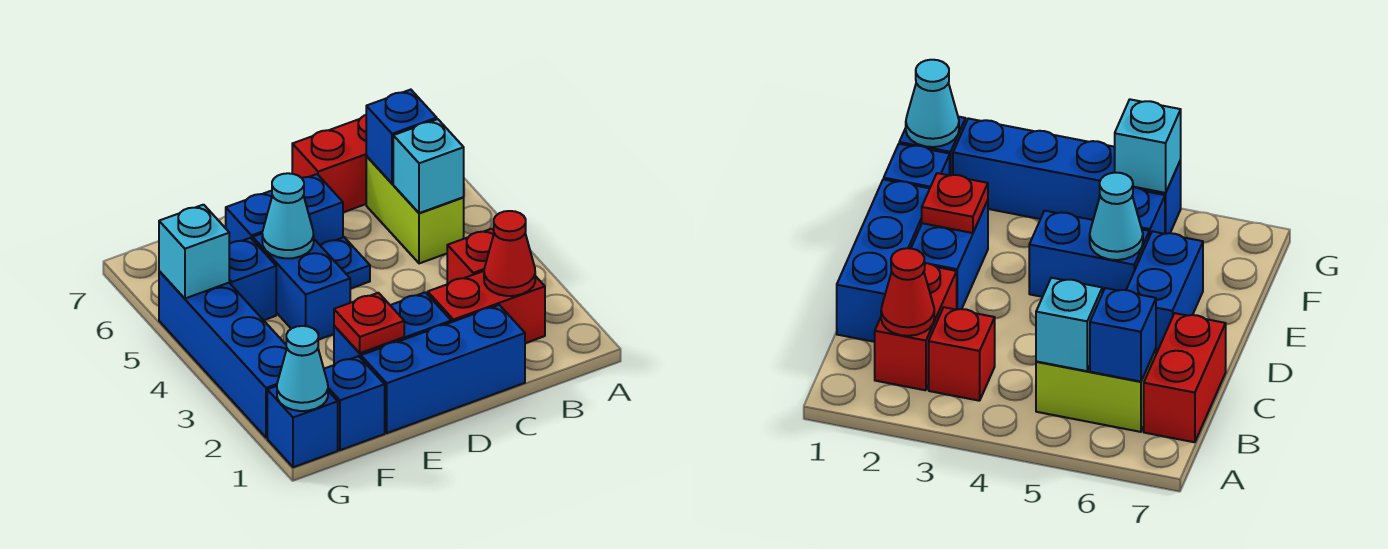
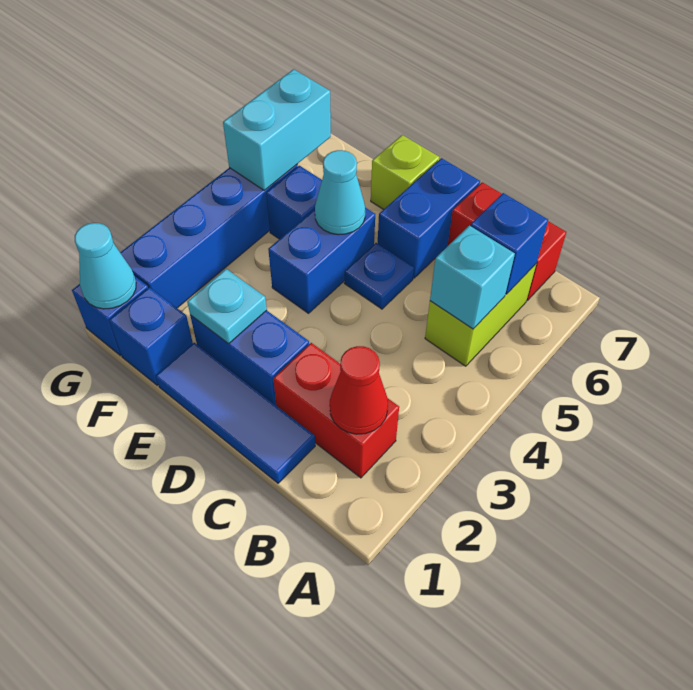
red brick B3 level 1 -> none
blue brick C1:E1 level 1 -> blue tile C1:E1 level 1
blue brick D6:E6 level 1 -> blue brick D6:D7 level 1
red plate E2 level 2 -> cyan plate E2 level 2
none -> lime brick E7 level 1
cyan brick G5 level 2 -> cyan brick G5:G6 level 2

